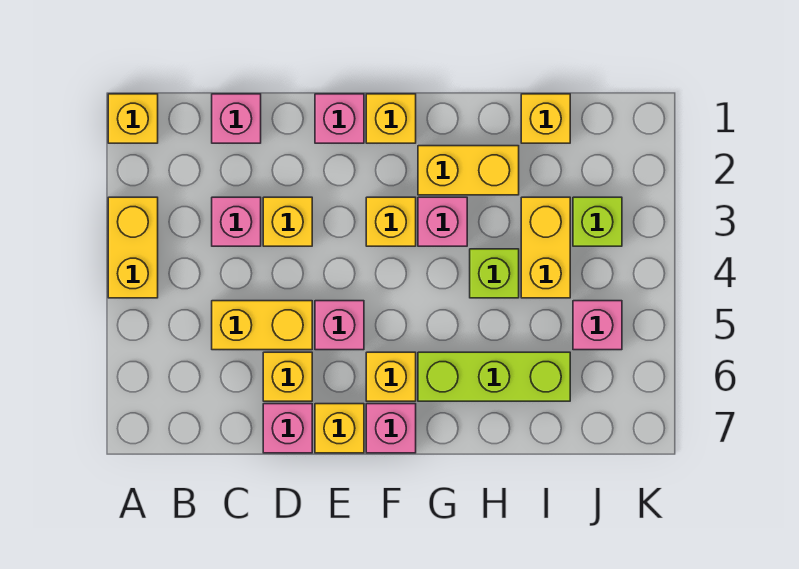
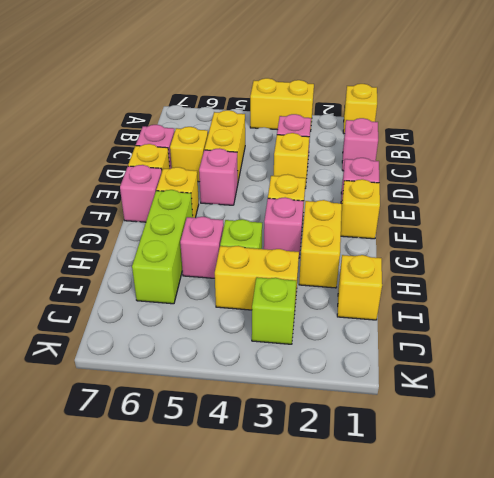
pink brick J5 level 1 -> pink brick H5 level 1

